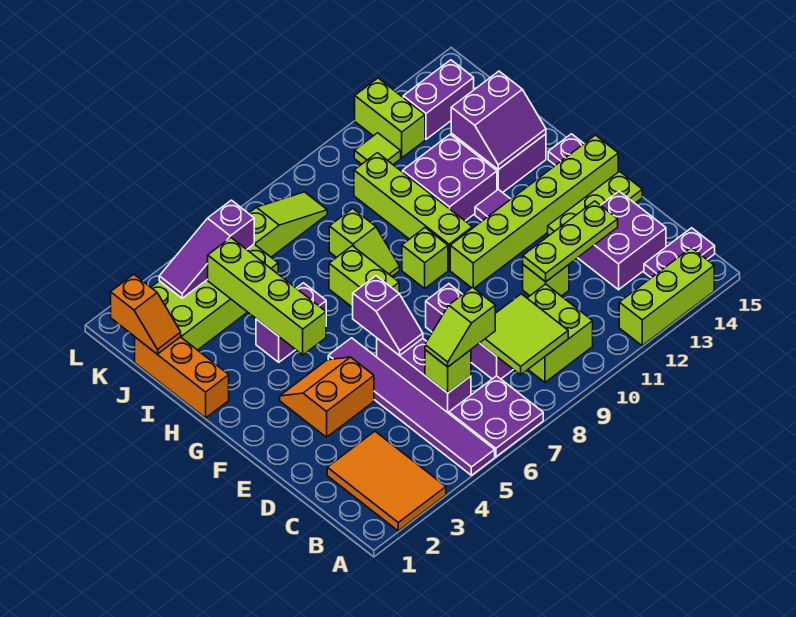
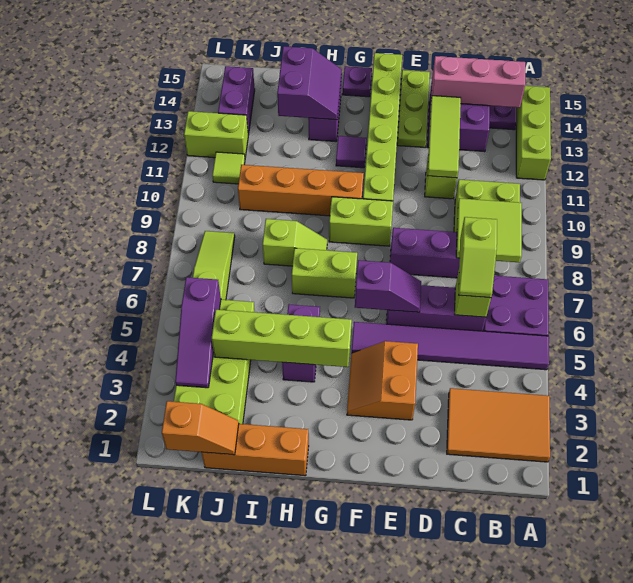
none -> pink brick B14:D14 level 2
lime plate D11:D13 level 2 -> lime tile D11:D13 level 2
lime brick G9 level 1 -> lime brick F9:G9 level 1
lime brick G10:J10 level 1 -> orange brick G10:J10 level 1
purple brick H11:I12 level 1 -> none

